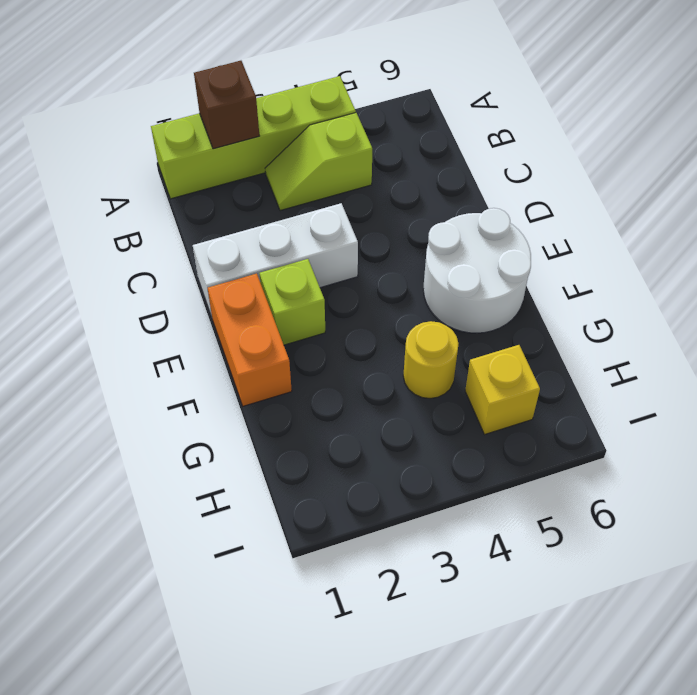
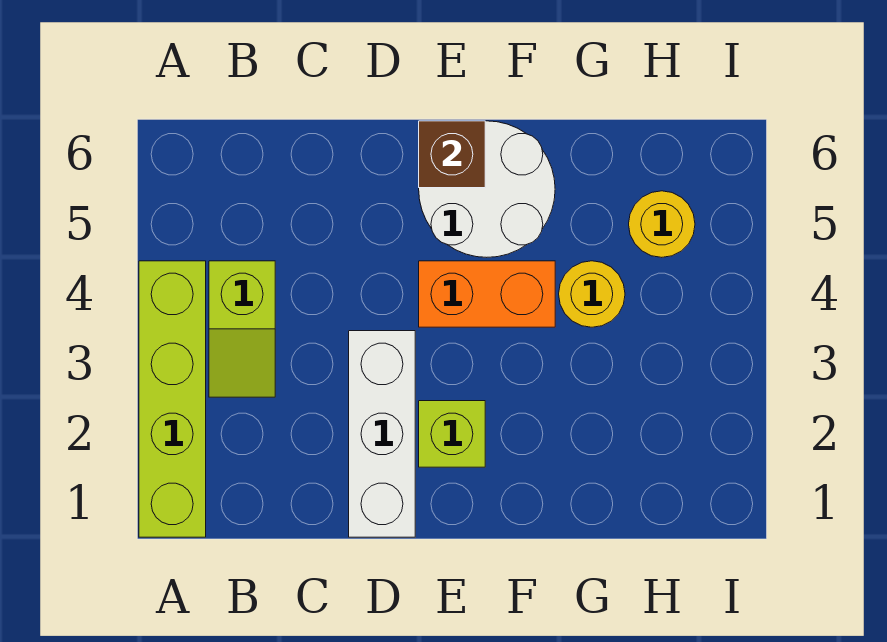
brown brick A2 level 2 -> brown brick E6 level 2
orange brick E1:F1 level 1 -> orange brick E4:F4 level 1
yellow brick H5 level 1 -> yellow round brick H5 level 1

